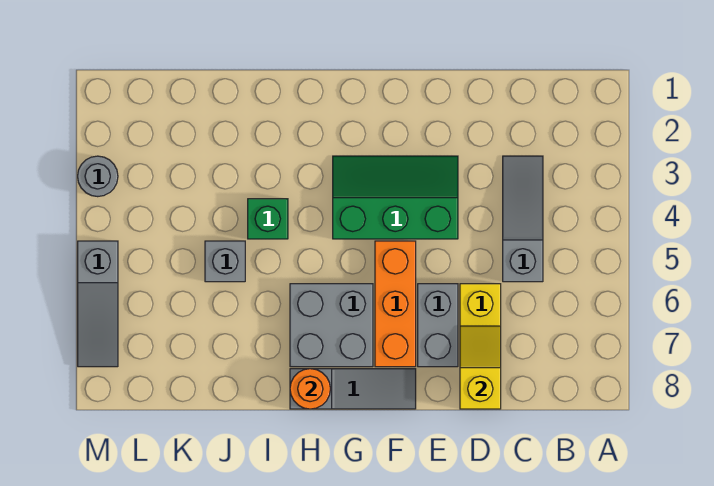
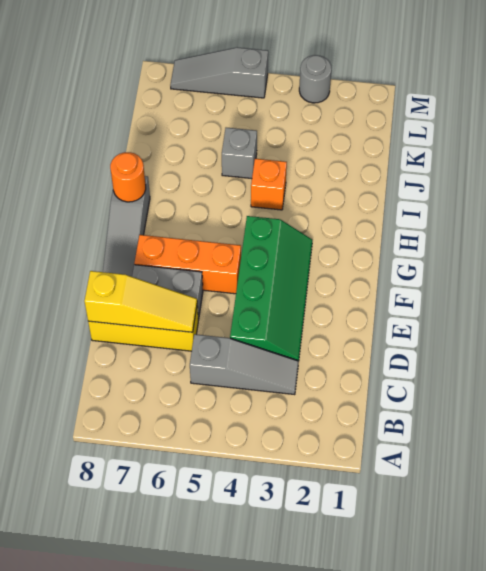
yellow slope D7:D8 level 2 top 8 -> yellow slope D6:D8 level 2 top 8
green slope E3:G4 level 1 top 4 -> green slope D3:G4 level 1 top 4
grey brick G6:H7 level 1 -> none
green brick I4 level 1 -> orange brick I4 level 1

